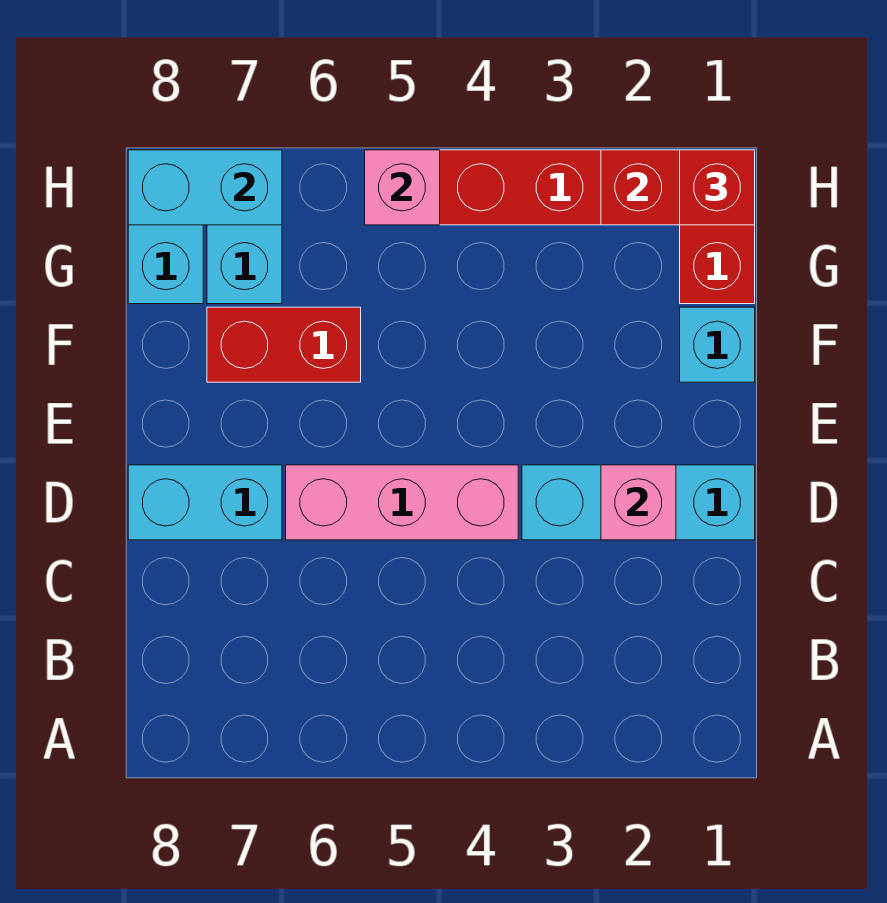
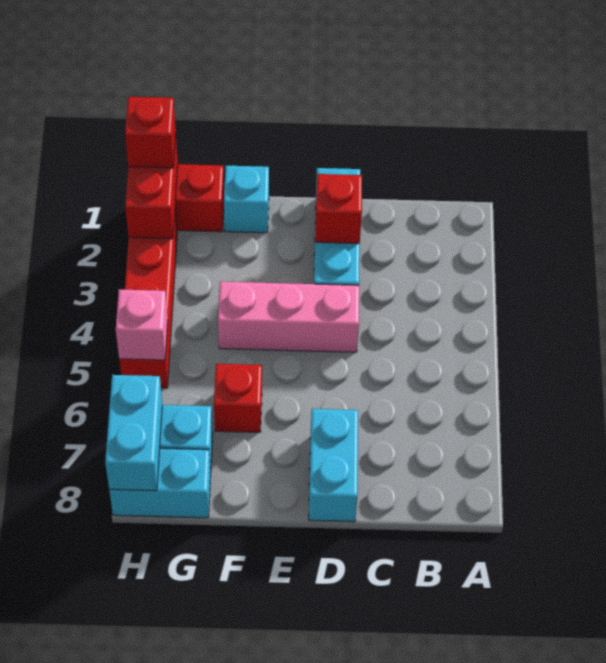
pink brick D2 level 2 -> red brick D2 level 2
pink brick D4:D6 level 1 -> pink brick D4:F4 level 1
red brick F6:F7 level 1 -> red brick F6 level 1

